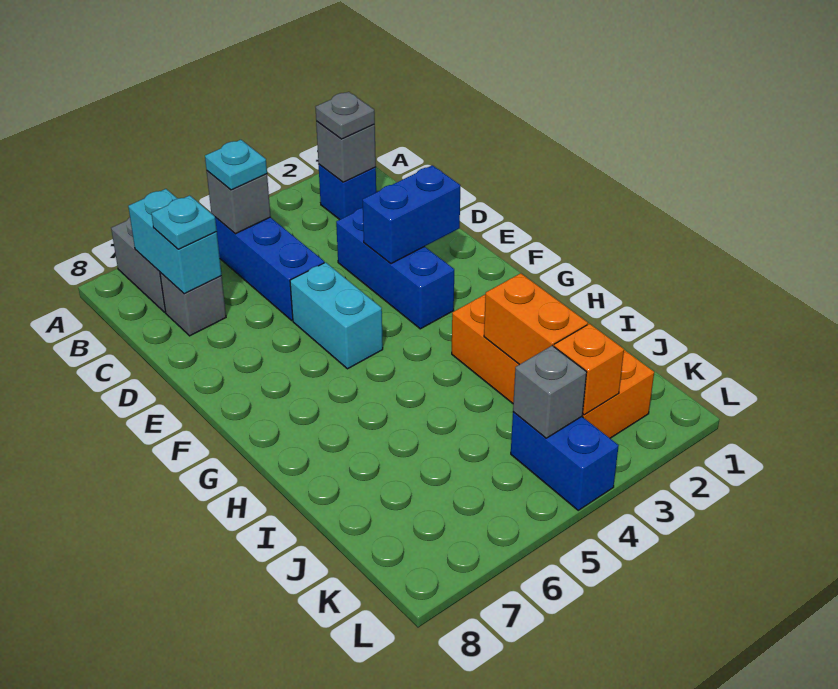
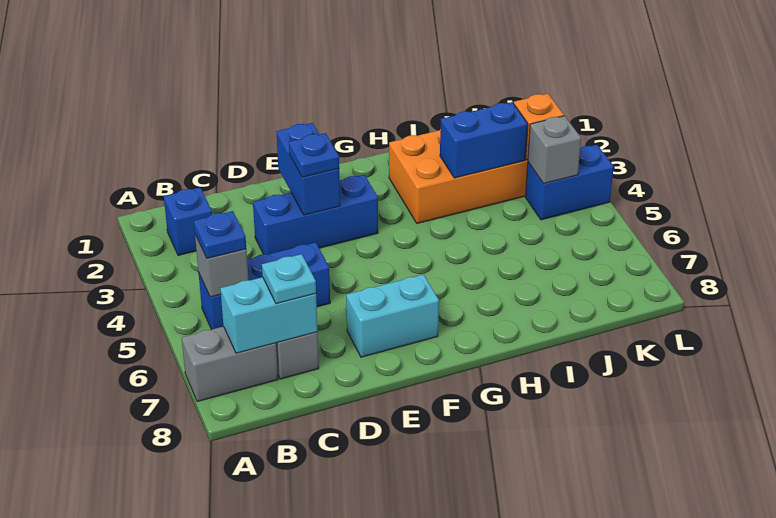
grey brick B2 level 2 -> none
grey plate B2 level 3 -> none
cyan plate B5 level 3 -> blue plate B5 level 3
none -> blue plate E3 level 3
cyan brick E5:F5 level 1 -> cyan brick E7:F7 level 1
orange brick I3:J3 level 2 -> blue brick I3:J3 level 2

